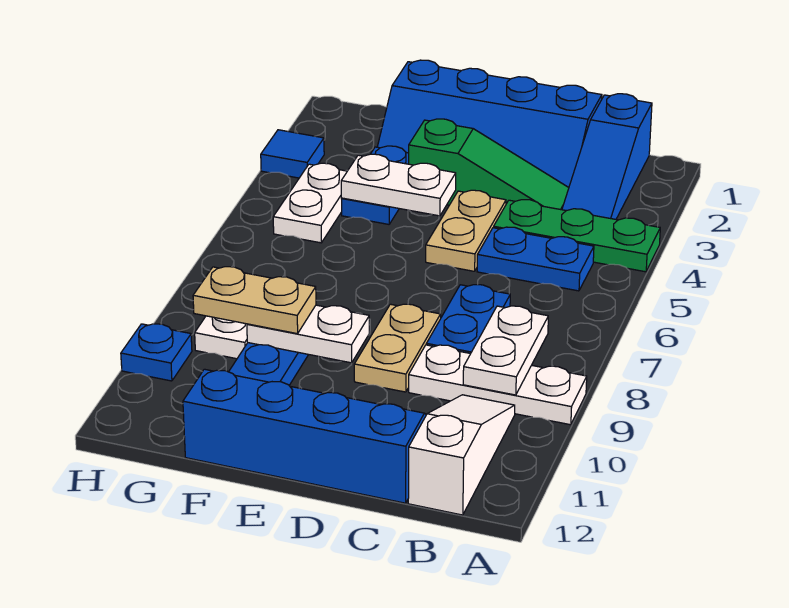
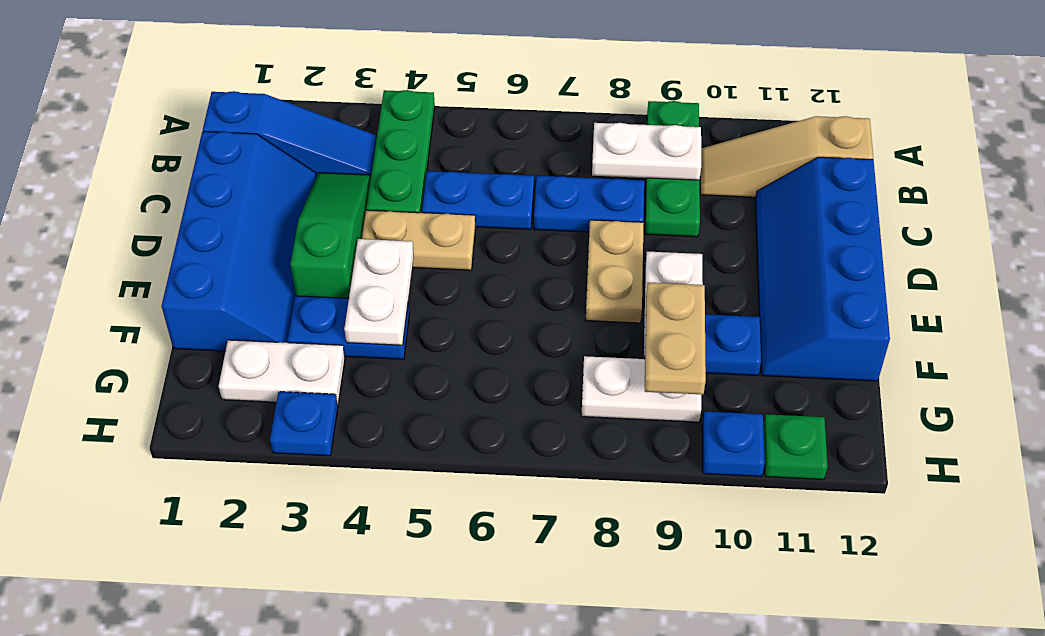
white plate A9:C9 level 1 -> green plate A9:C9 level 1
blue plate B5:C5 level 1 -> blue plate C5:C6 level 1
white slope B10:B12 level 1 top 12 -> tan slope B10:B12 level 1 top 12
tan plate D8:D9 level 1 -> tan plate D8:E8 level 1
white plate G4:G5 level 1 -> white plate G2:G3 level 1
blue tile H3 level 1 -> blue plate H3 level 1
none -> green plate H11 level 1

